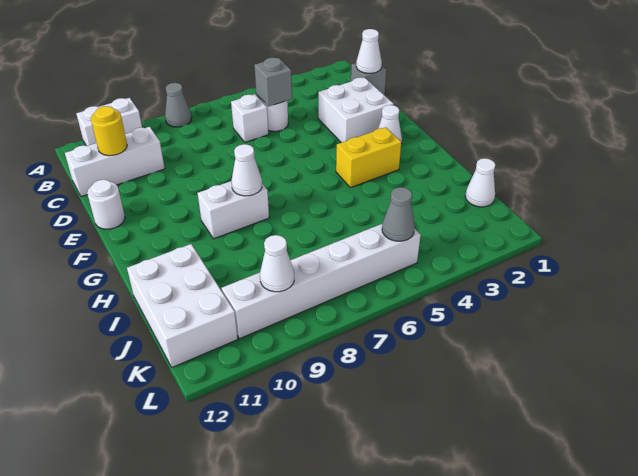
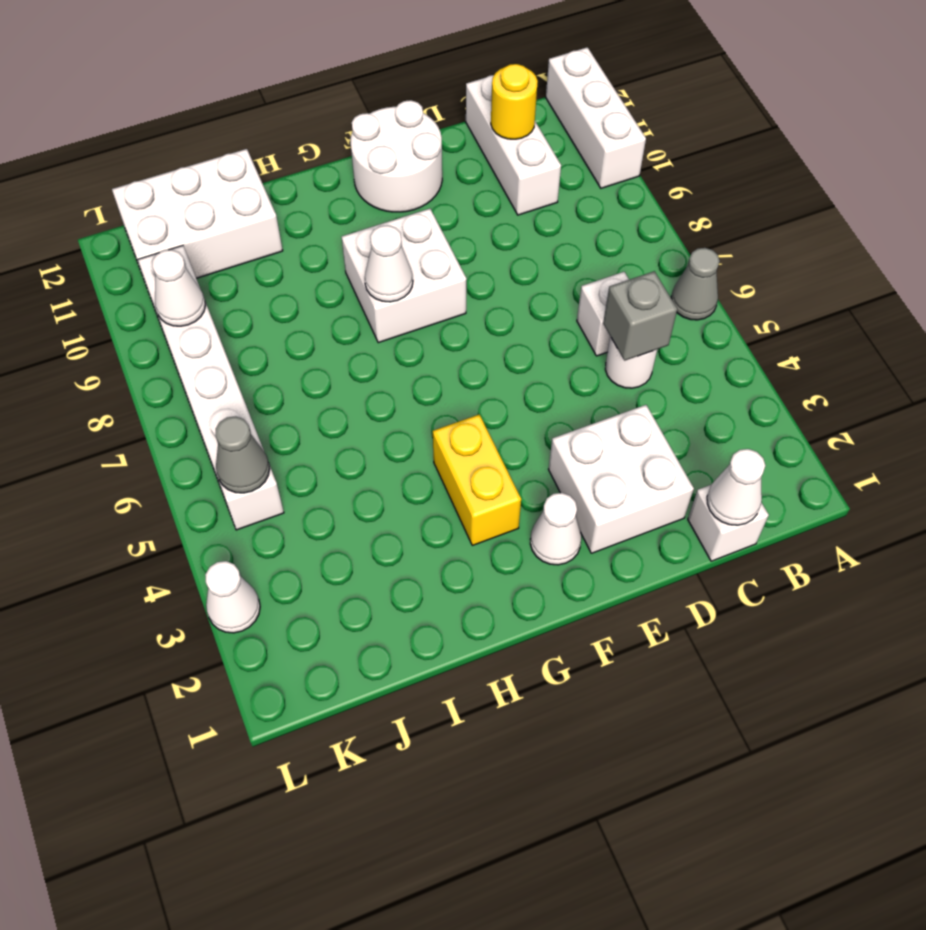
grey cone A8 level 1 -> grey cone A6 level 1
white brick A10:A11 level 1 -> white brick A10:A12 level 1
grey brick C1 level 1 -> white brick C1 level 1
white round brick E12 level 1 -> white round brick E11:F12 level 1
white brick G8:G9 level 1 -> white brick F8:G9 level 1
white cone J1 level 1 -> white cone L3 level 1

